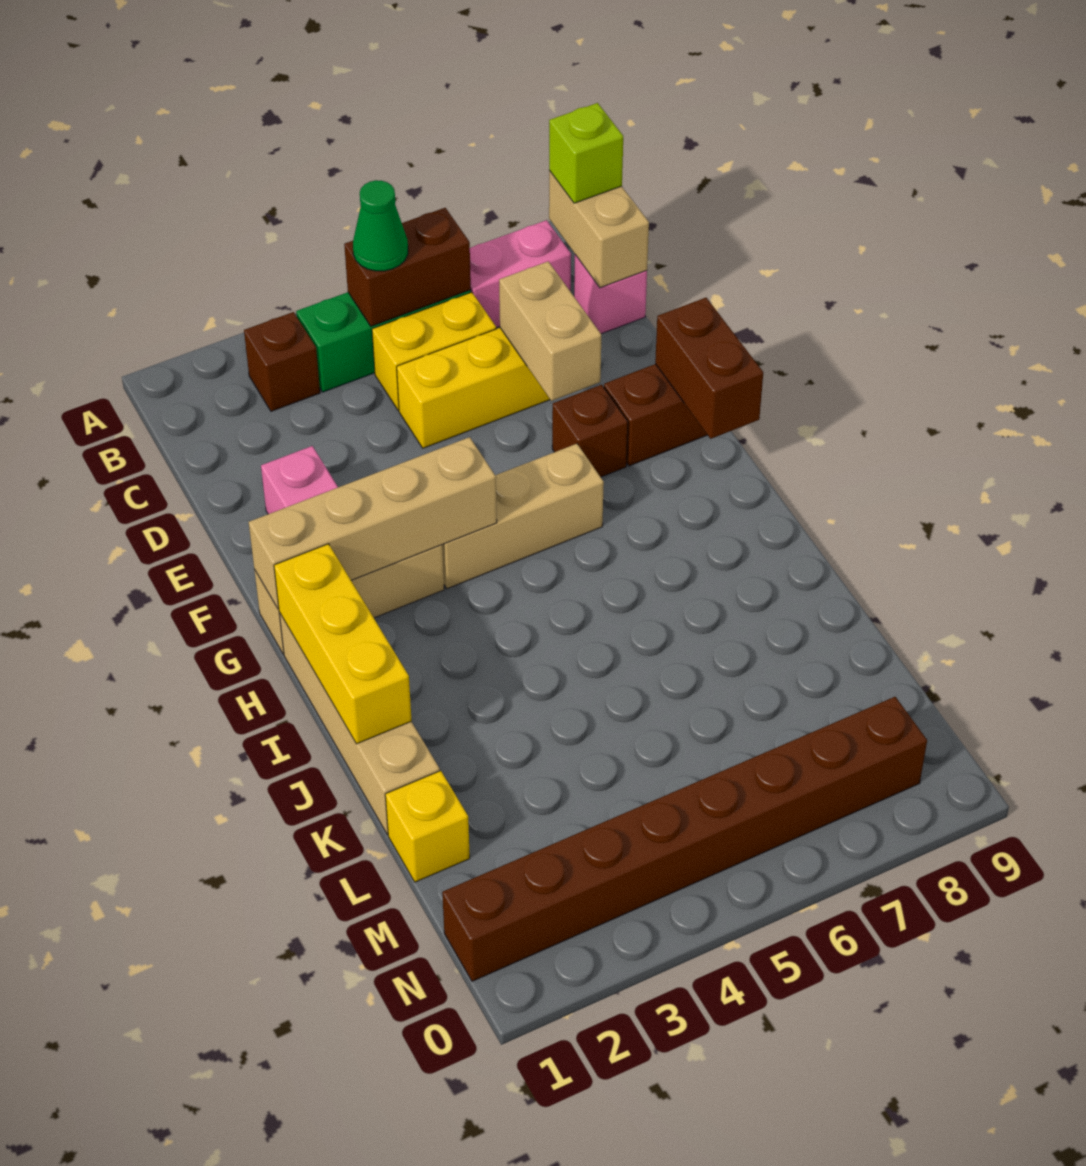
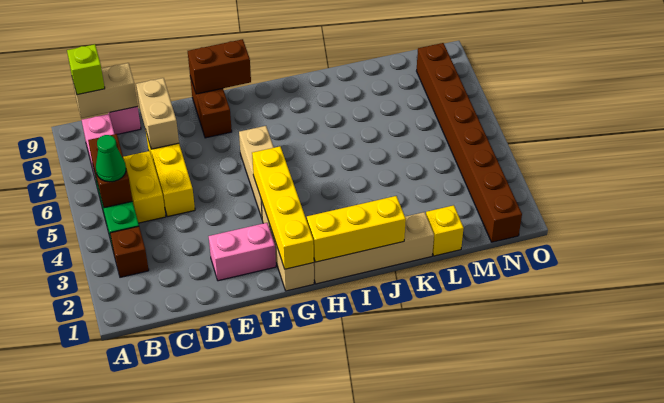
tan brick D7:E7 level 2 -> tan brick D7:D8 level 2
brown brick F7 level 1 -> none
tan brick G1:G4 level 2 -> yellow brick G1:G4 level 2

